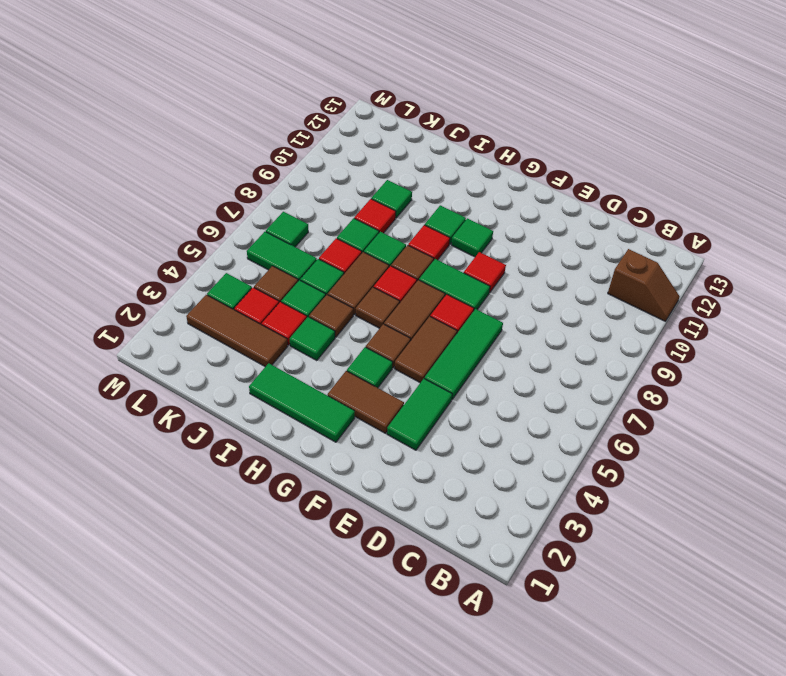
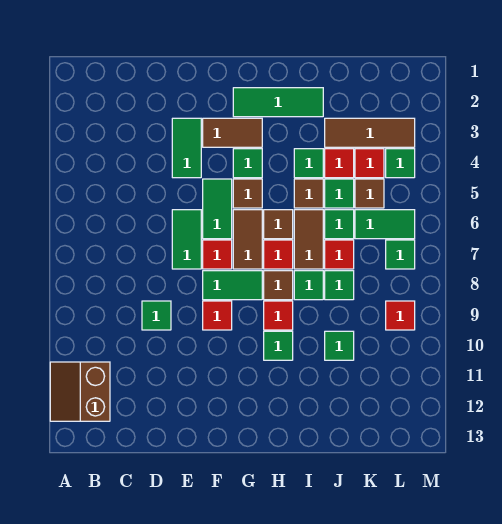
brown slope A11:B11 level 1 top B -> brown slope A11:B12 level 1 top B
green tile E5:E7 level 1 -> green tile E6:E7 level 1
brown tile F5:F6 level 1 -> green tile F5:F6 level 1
green tile G10 level 1 -> green tile D9 level 1
red tile J9 level 1 -> red tile L9 level 1

